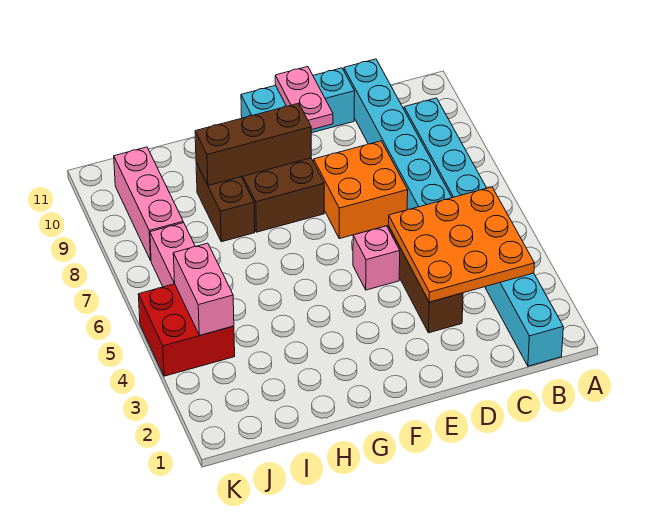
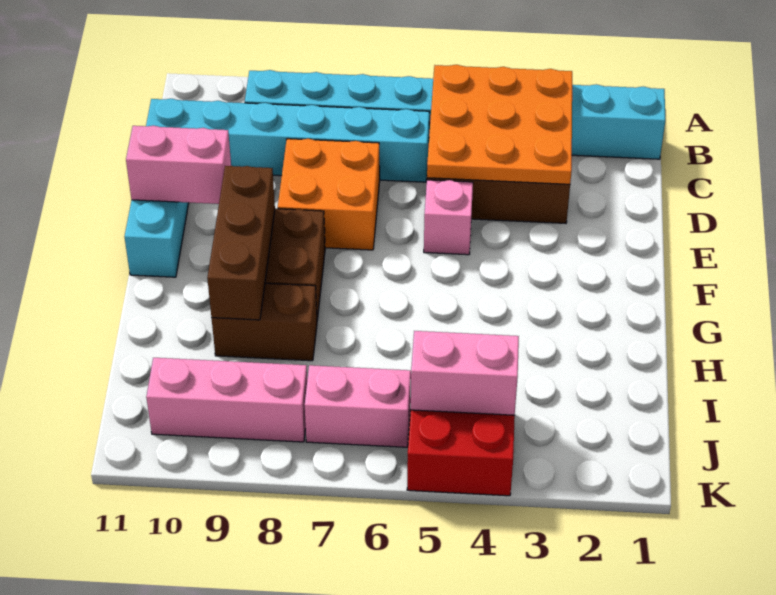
pink plate E10:E11 level 2 -> pink brick E10:E11 level 2

